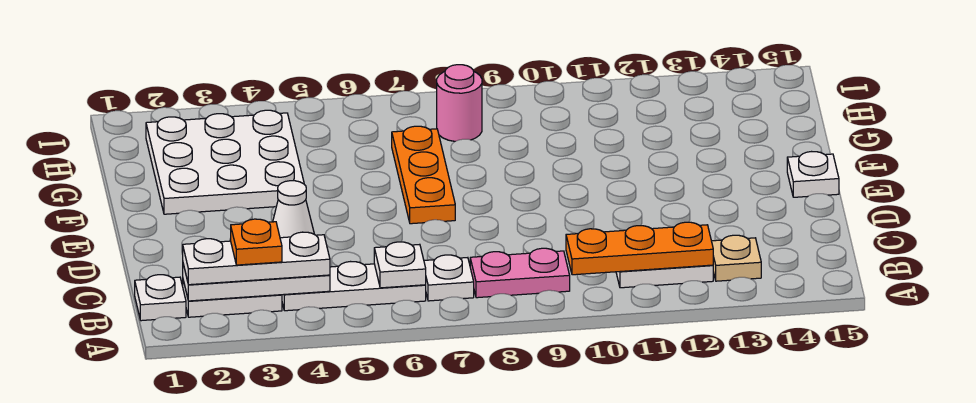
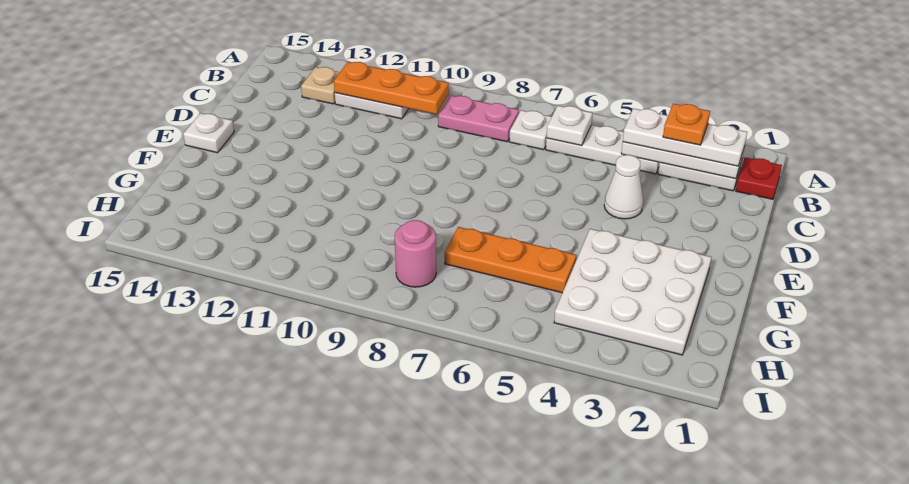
white plate B1 level 1 -> red plate B1 level 1
orange plate E7:G7 level 1 -> orange plate G5:G7 level 1

